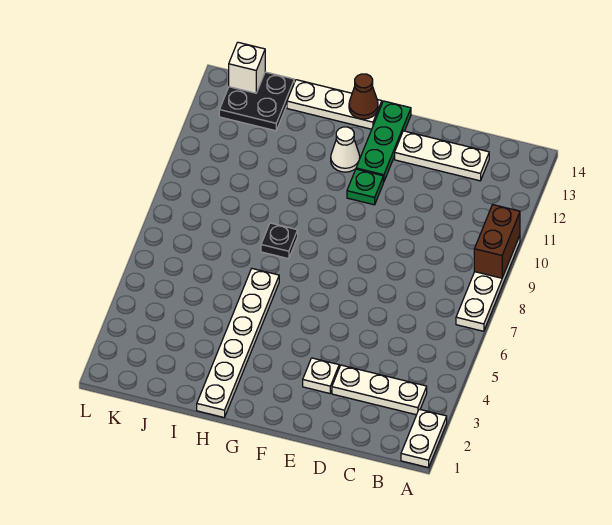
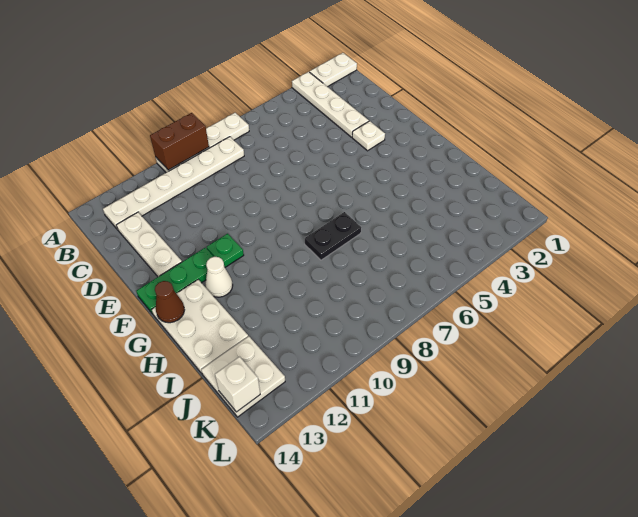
white plate B3:D3 level 1 -> white plate A3:D3 level 1
white plate G14:I14 level 1 -> white plate G13:I14 level 1
white plate H1:H6 level 1 -> white plate B8:B13 level 1
black plate H8 level 1 -> black plate H7:H8 level 1
black plate J13:K14 level 1 -> white plate J13:K14 level 1

